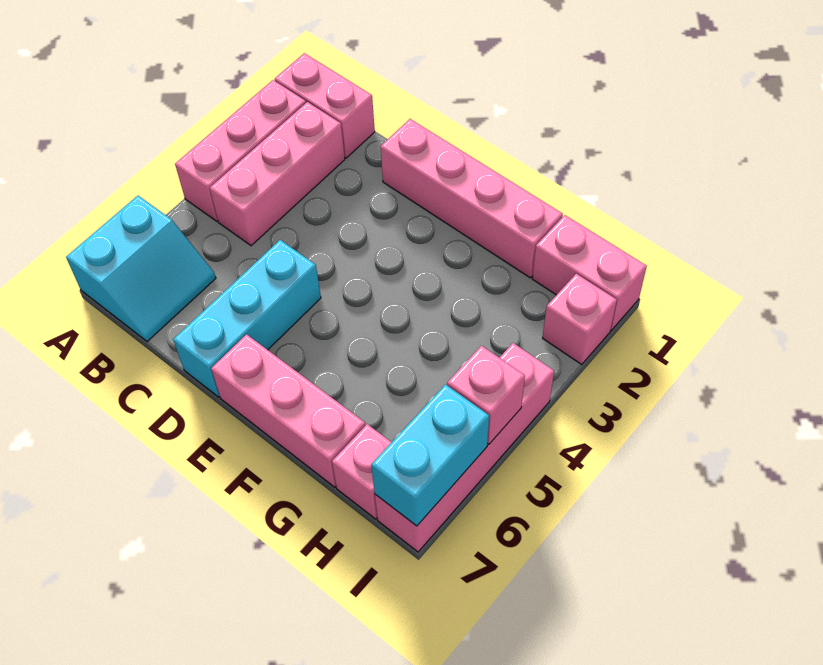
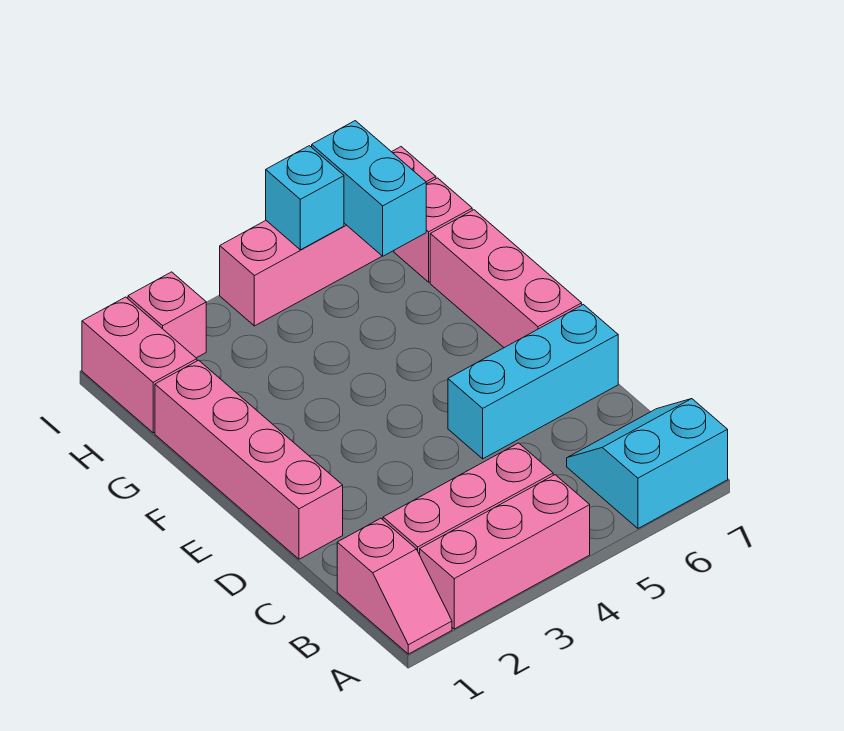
pink brick A1:B1 level 1 -> pink slope A1:B1 level 1 top B
pink brick I5 level 2 -> cyan brick I5 level 2
cyan brick I6:I7 level 2 -> cyan brick H6:I6 level 2

